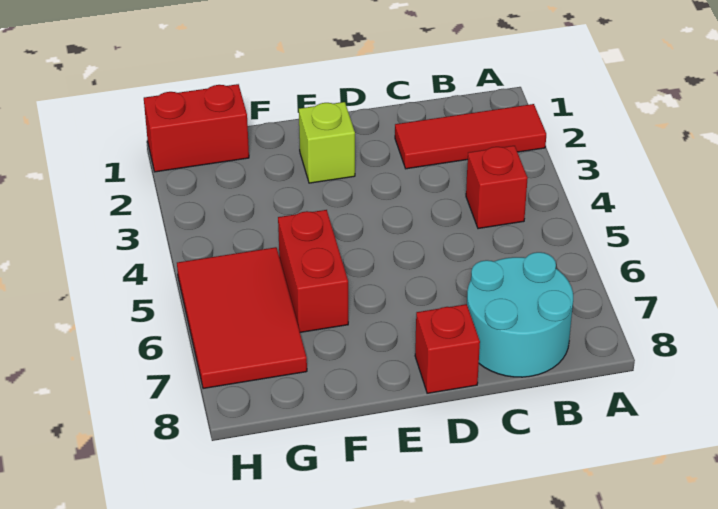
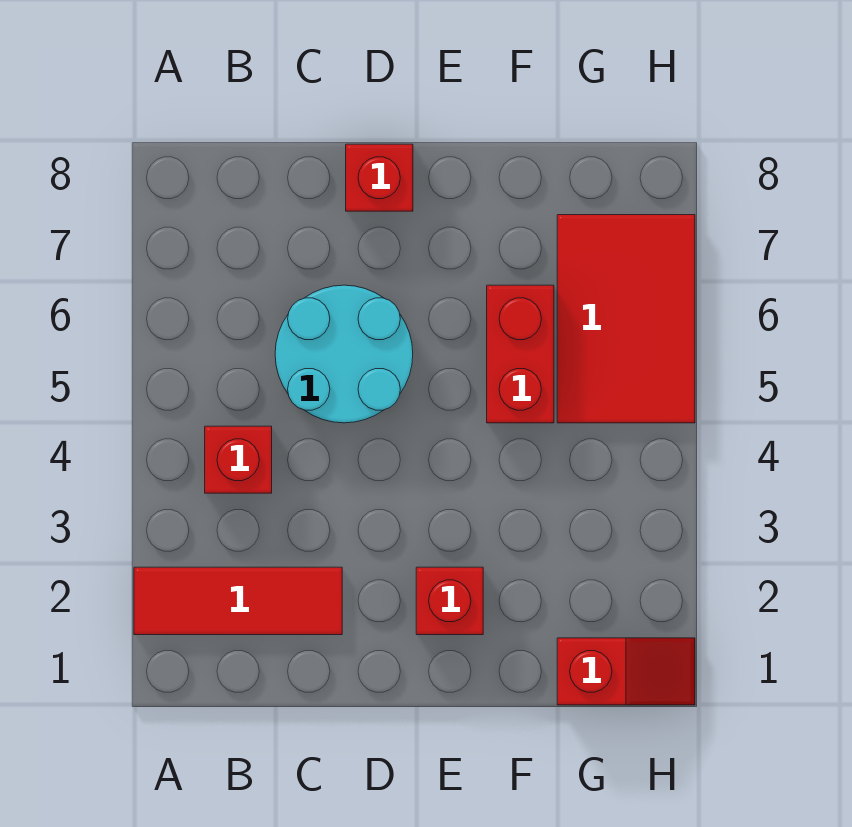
cyan round brick B7:C8 level 1 -> cyan round brick C5:D6 level 1
lime brick E2 level 1 -> red brick E2 level 1
red brick G1:H1 level 1 -> red slope G1:H1 level 1 top G

